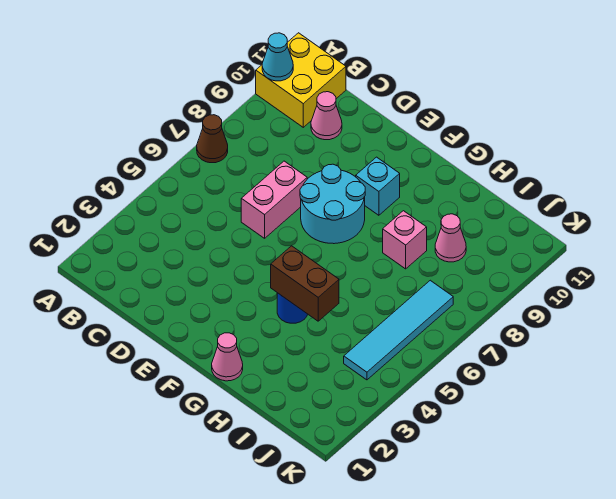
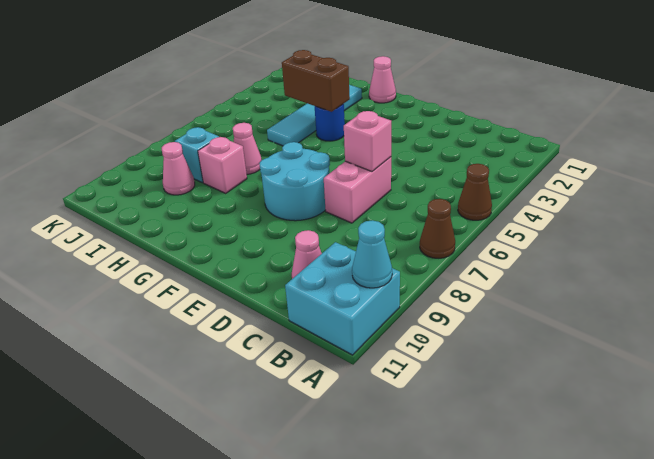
none -> brown cone A5 level 1
yellow brick A10:B11 level 1 -> cyan brick A10:B11 level 1
none -> pink brick D6 level 2
cyan brick F9 level 1 -> cyan brick I8 level 1
none -> pink cone H7 level 1
cyan tile J4:J7 level 1 -> cyan tile H2:H5 level 1

